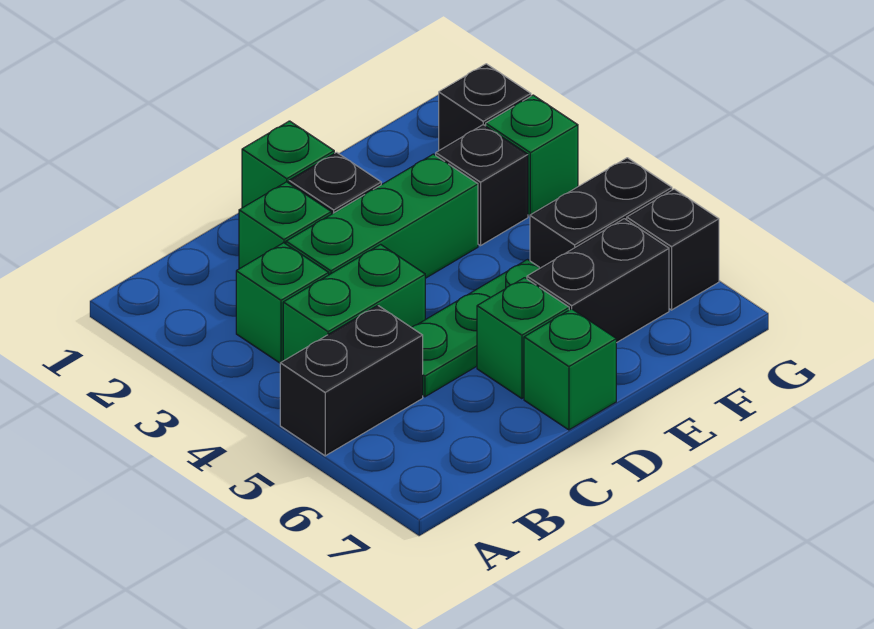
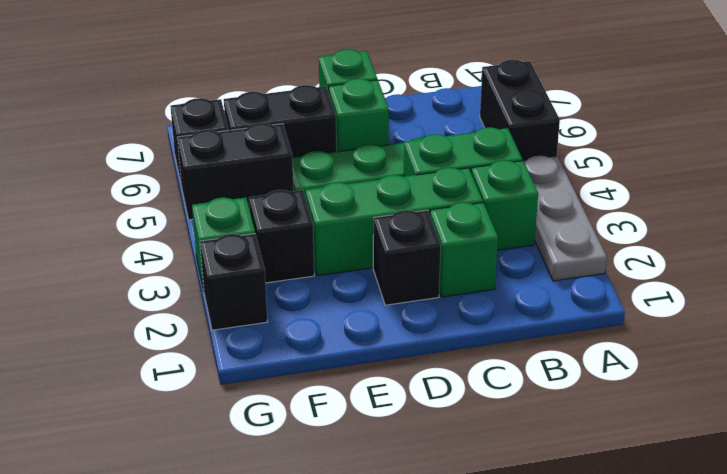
none -> grey plate A2:A4 level 1
black brick A5:B5 level 1 -> black brick A5:A6 level 1
green brick D1 level 1 -> none

